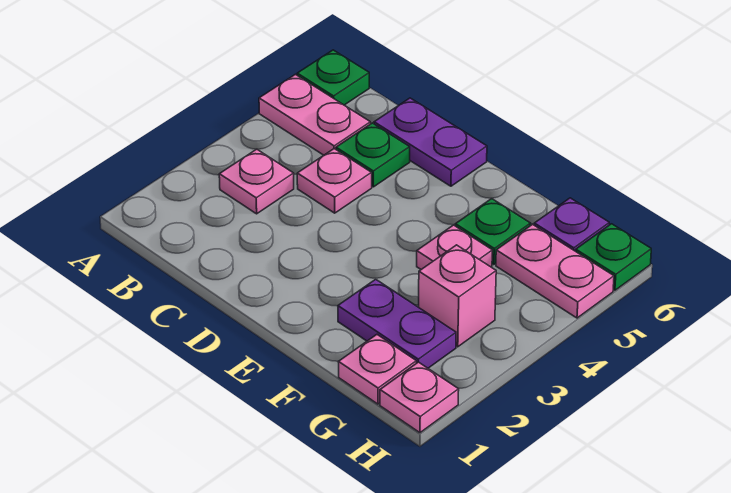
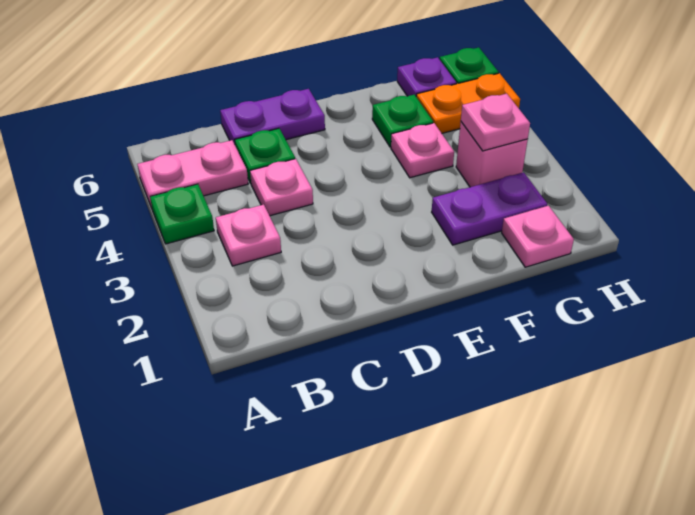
green plate A6 level 1 -> green plate A4 level 1
pink plate G5:H5 level 1 -> orange plate G5:H5 level 1
pink plate H1 level 1 -> pink plate G3 level 2

